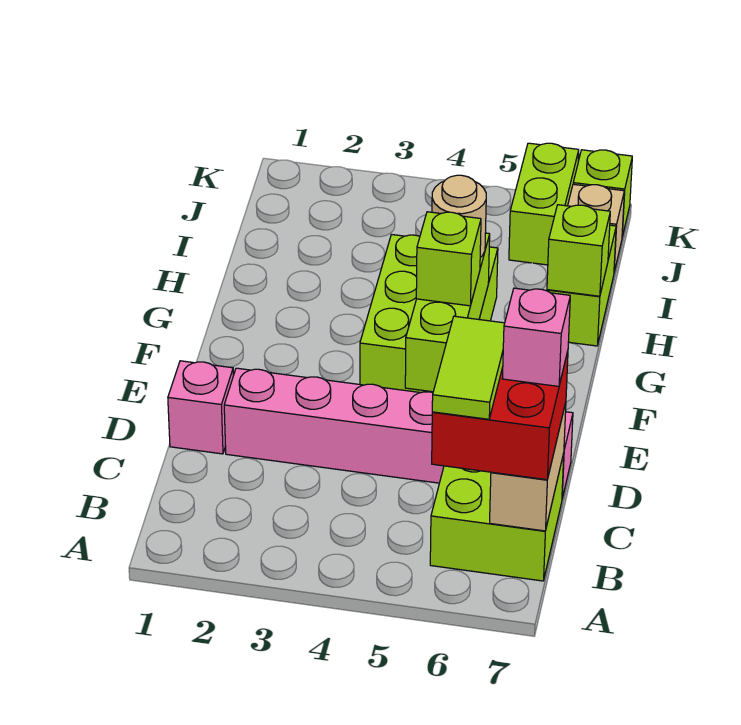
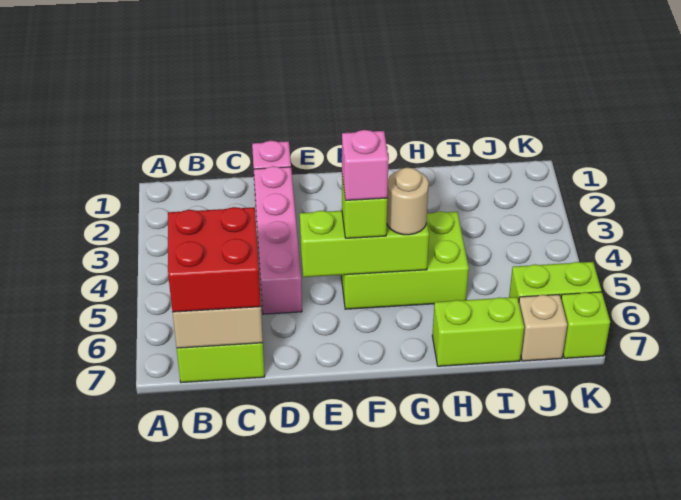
lime tile B6:C6 level 4 -> none
pink brick C7 level 4 -> pink brick F5 level 4
pink brick D2:D7 level 1 -> pink brick D2:D5 level 1
lime brick H7 level 2 -> none

